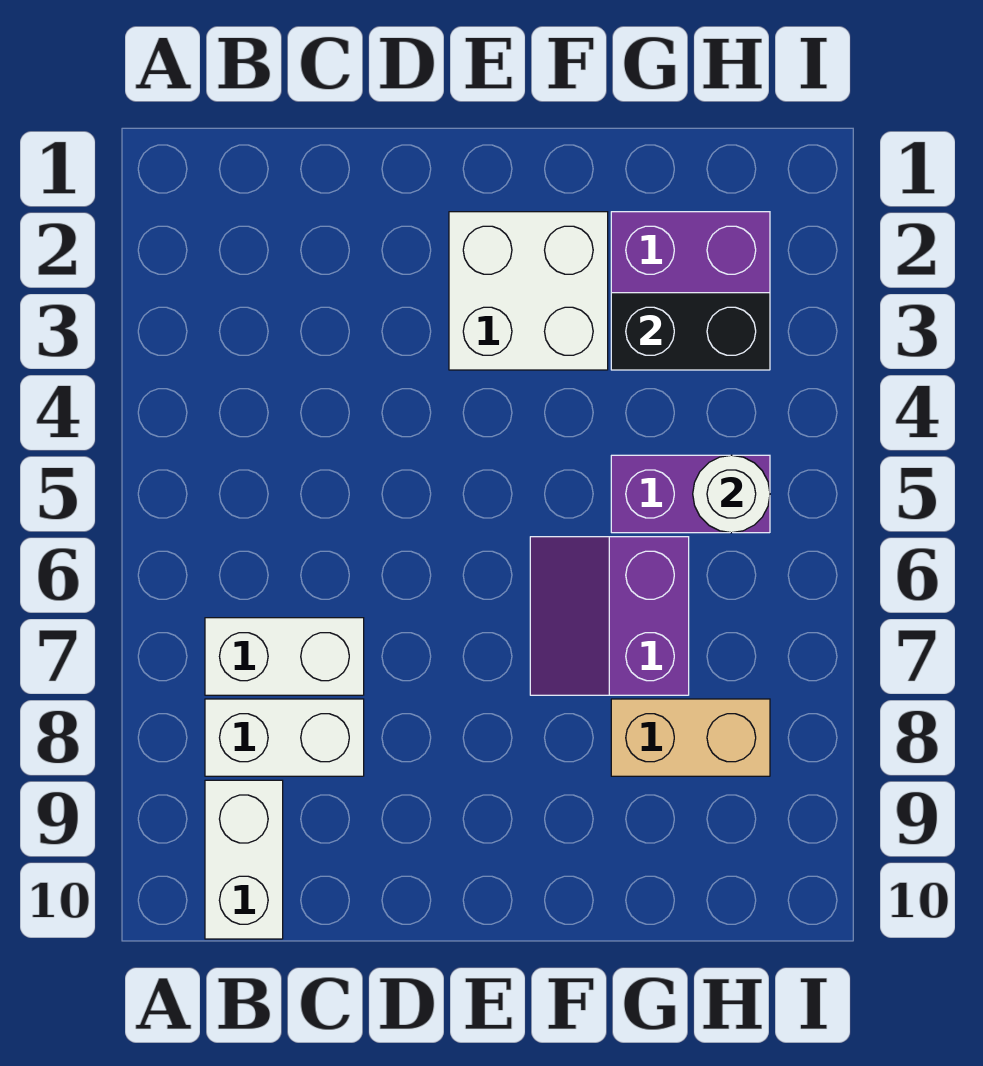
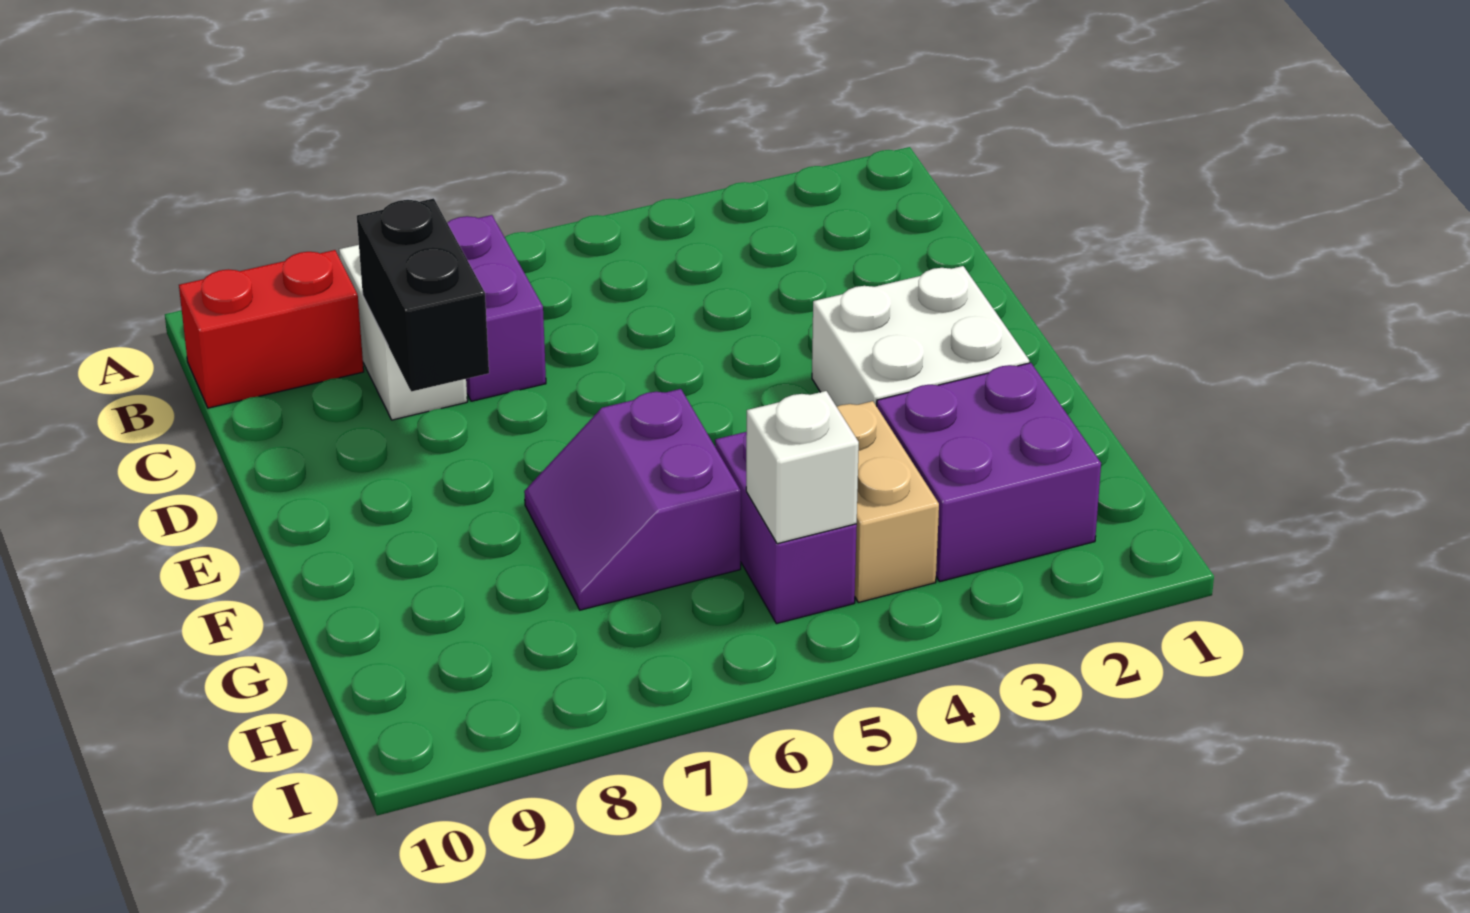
white brick B7:C7 level 1 -> purple brick B7:C7 level 1
white brick B9:B10 level 1 -> red brick B9:B10 level 1
purple slope F6:G7 level 1 top G -> purple slope F6:G7 level 1 top 6
black brick G3:H3 level 2 -> black brick C8:D8 level 2
tan brick G8:H8 level 1 -> tan brick G4:H4 level 1
white round brick H5 level 2 -> white brick H5 level 2

